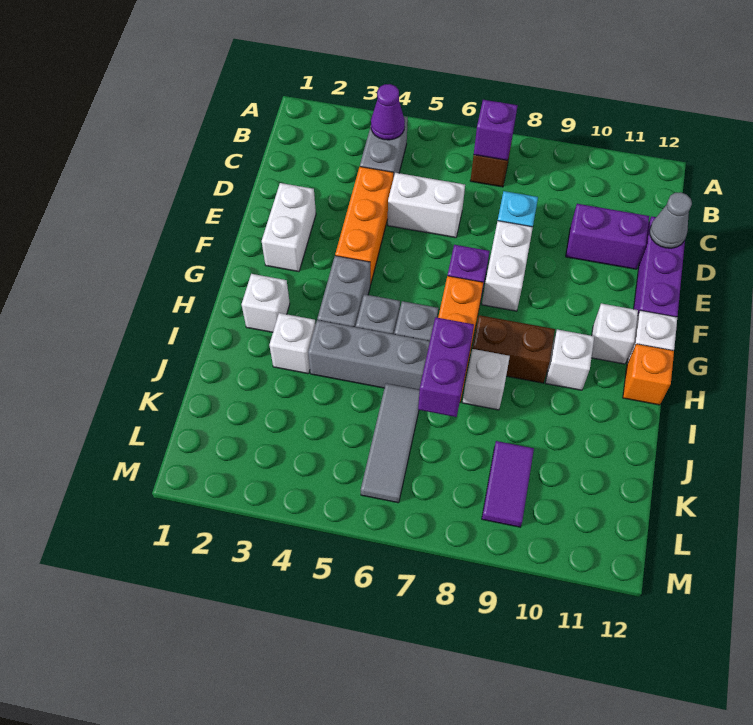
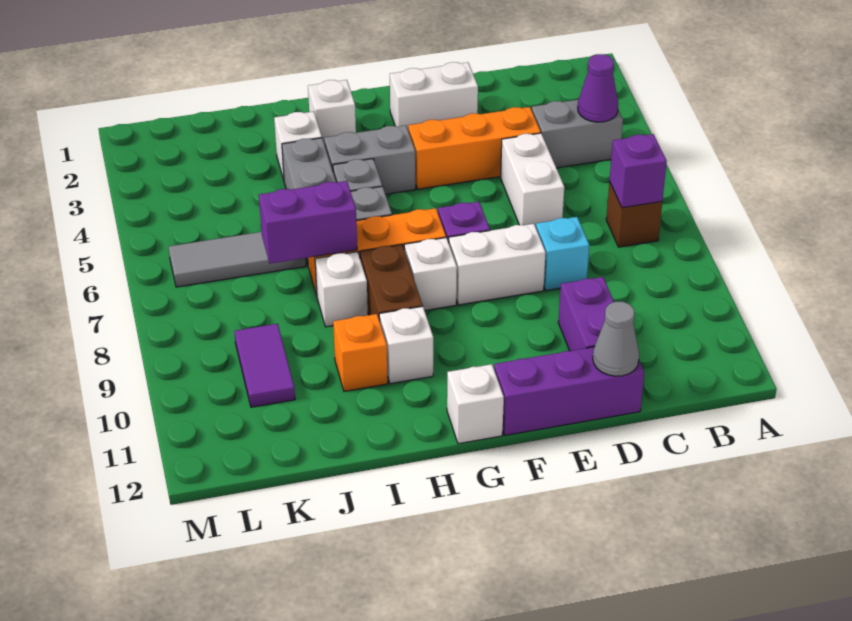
white brick G11 level 1 -> white brick G8 level 1
orange brick H12 level 1 -> orange brick I10 level 1
purple tile K9:L9 level 1 -> purple tile K9:K10 level 1

